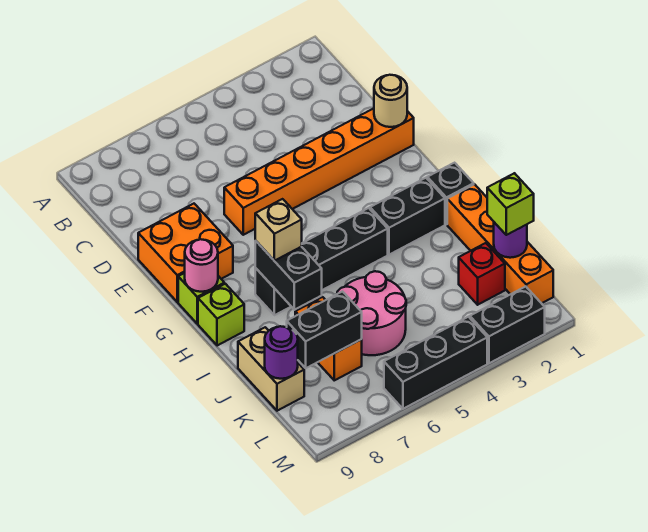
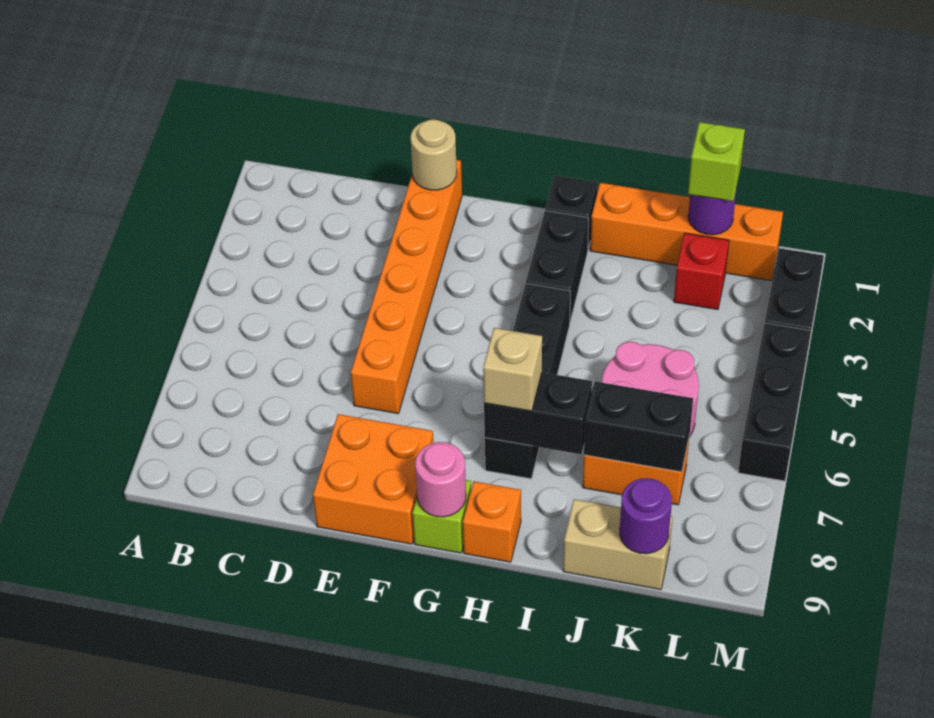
lime brick H9 level 1 -> orange brick H9 level 1
black brick K7:K8 level 2 -> black brick J7:K7 level 2

